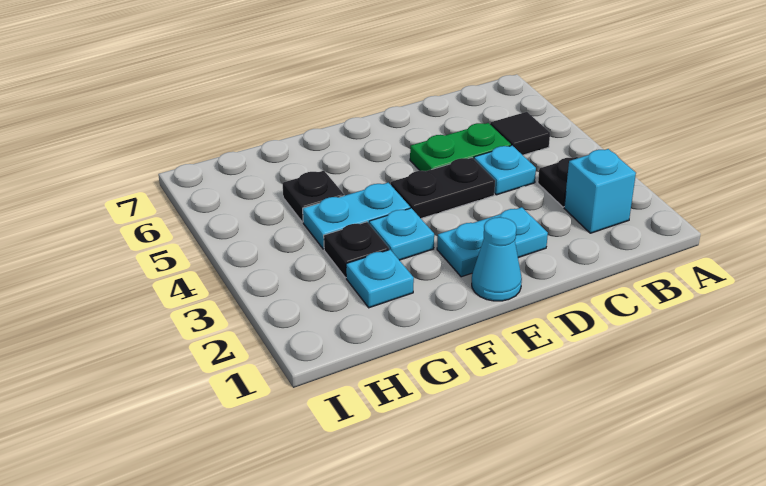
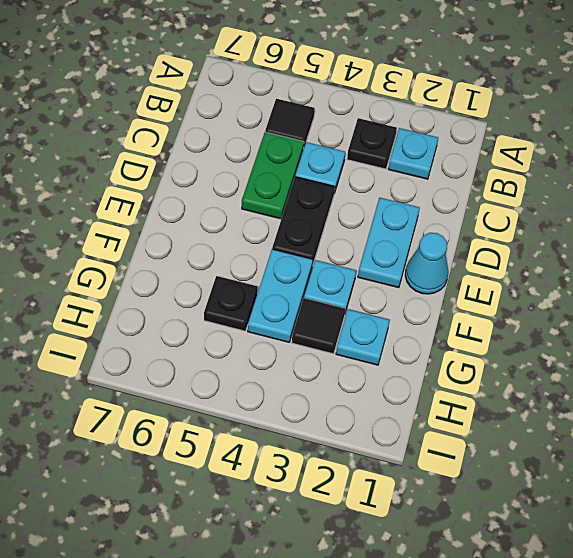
cyan brick B2 level 1 -> cyan plate B2 level 1
black plate G3 level 1 -> black tile G3 level 1

